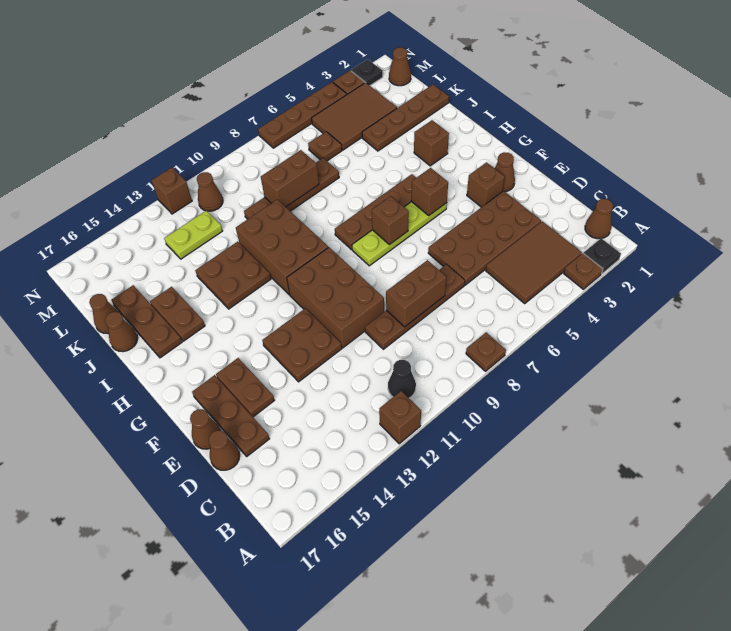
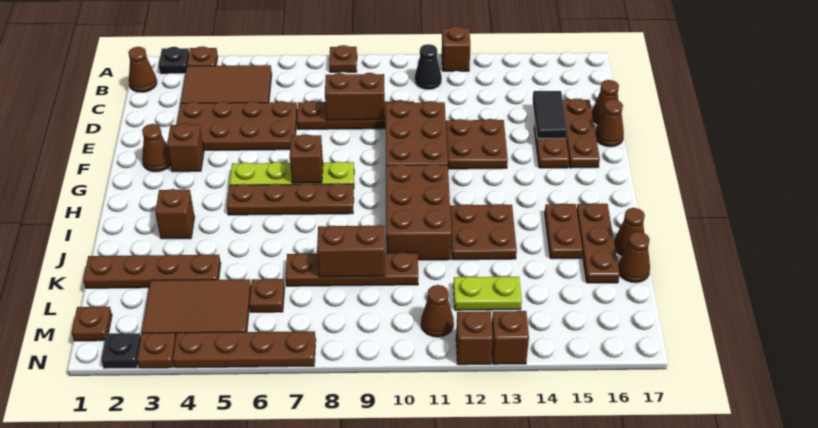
none -> black tile D15:E15 level 2
brown brick G5 level 2 -> brown brick N13 level 1
brown cone M1 level 1 -> brown plate M1 level 1

